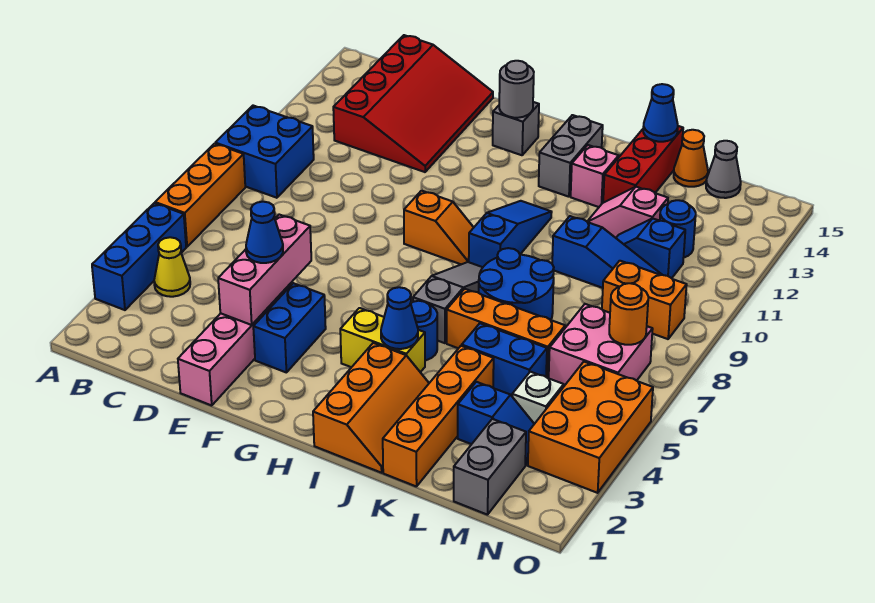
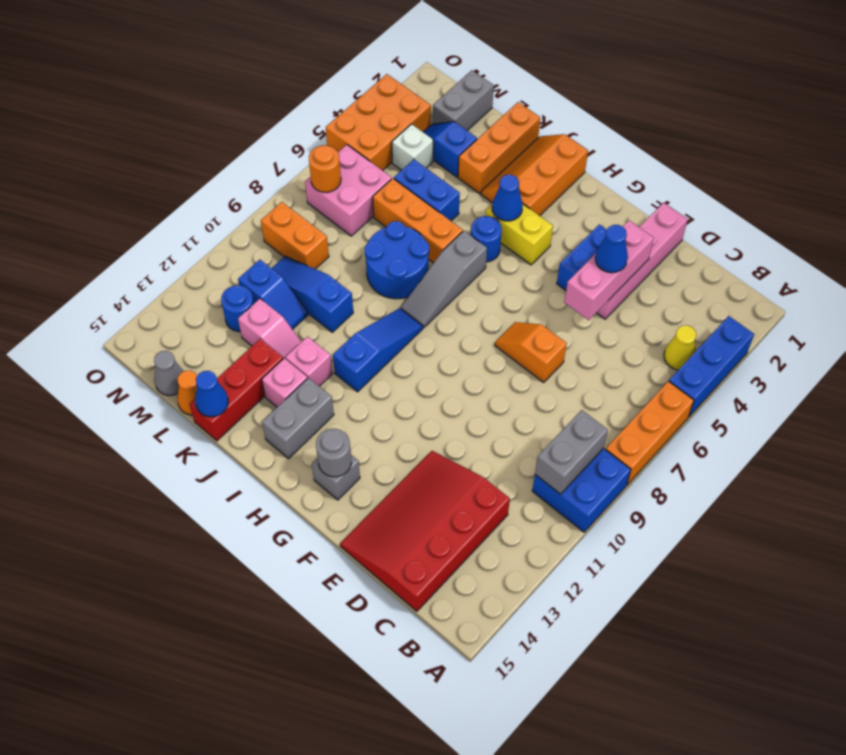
none -> grey brick B9:B10 level 2
orange slope G9:H9 level 1 top G -> orange slope E7:F7 level 1 top E
blue slope I9:I11 level 1 top 9 -> blue slope I9:I11 level 1 top 11
none -> pink brick J12 level 1
orange brick K1:K4 level 1 -> orange brick K1:K3 level 1

